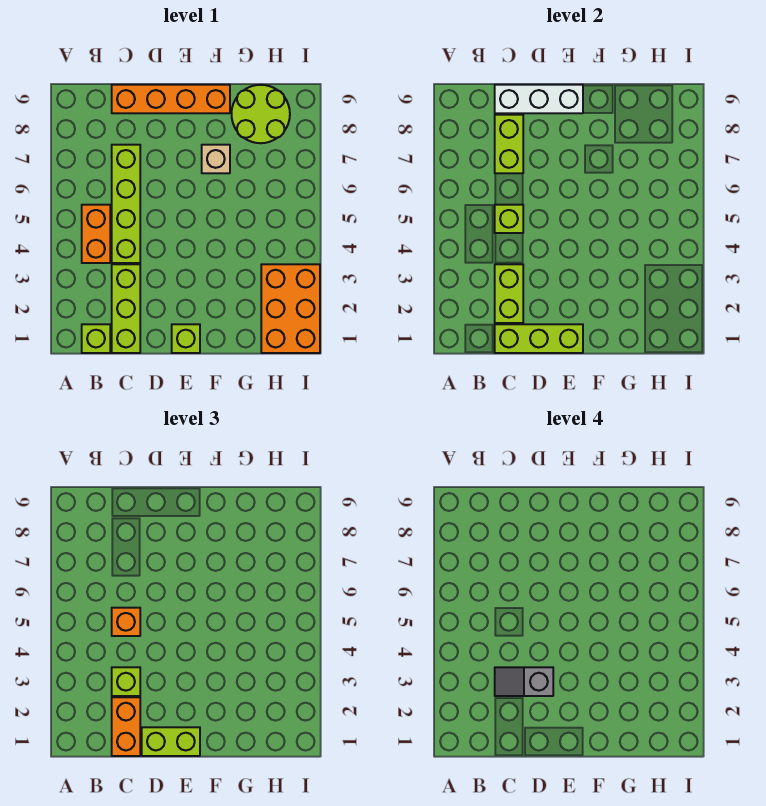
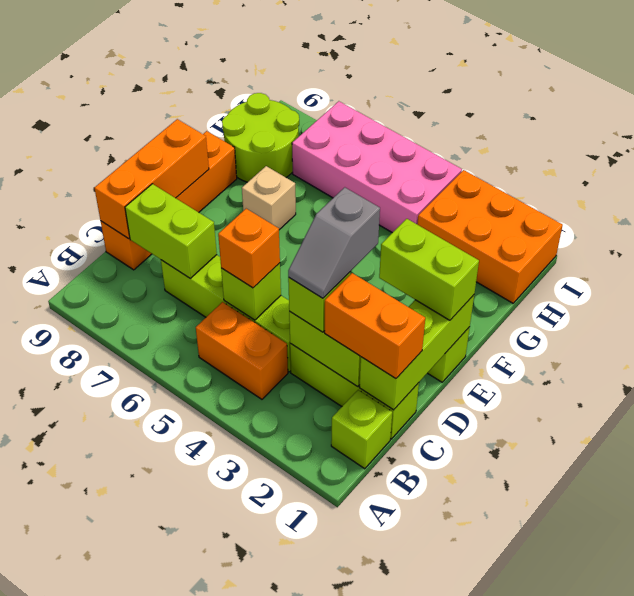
white brick C9:E9 level 2 -> orange brick C9:E9 level 2
lime brick D1:E1 level 3 -> lime brick E1:E2 level 3
none -> pink brick H4:I7 level 1

